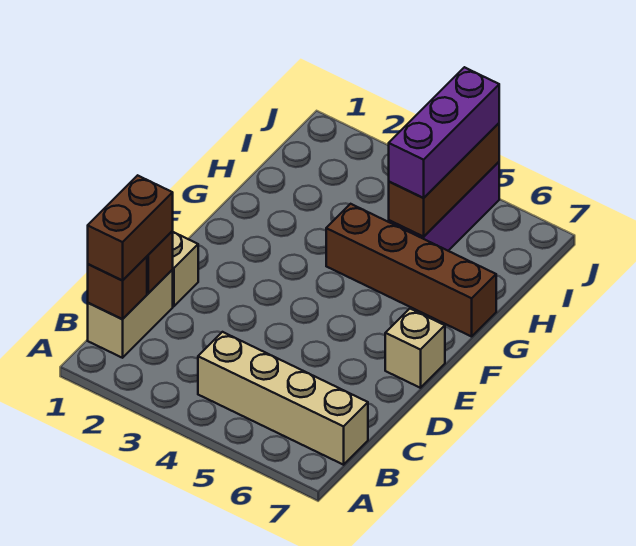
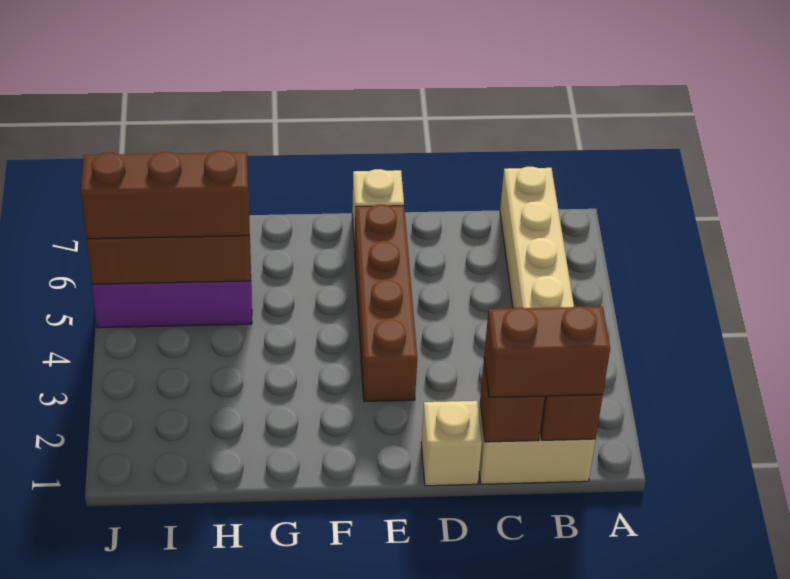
brown brick G4:G7 level 1 -> brown brick E3:E6 level 1
purple brick H5:J5 level 3 -> brown brick H5:J5 level 3

